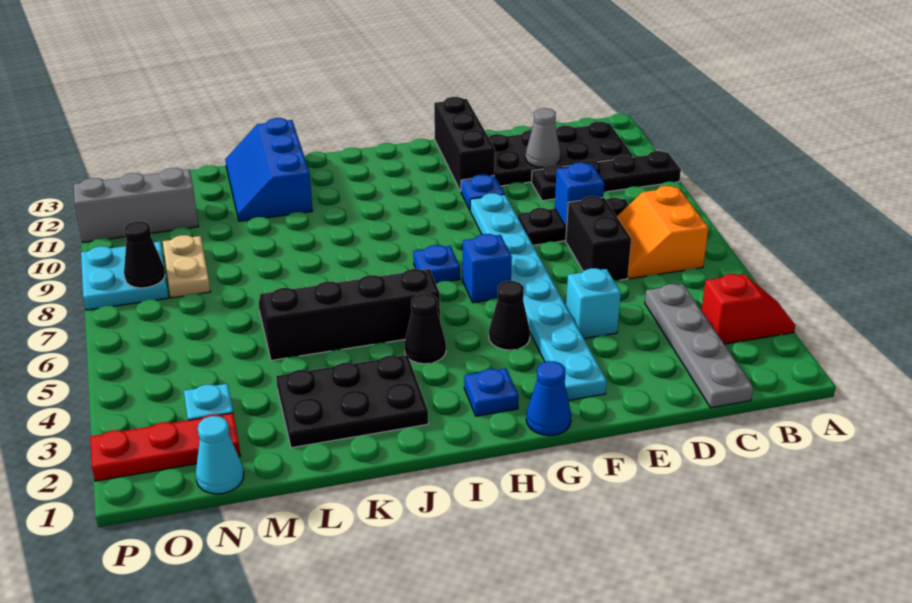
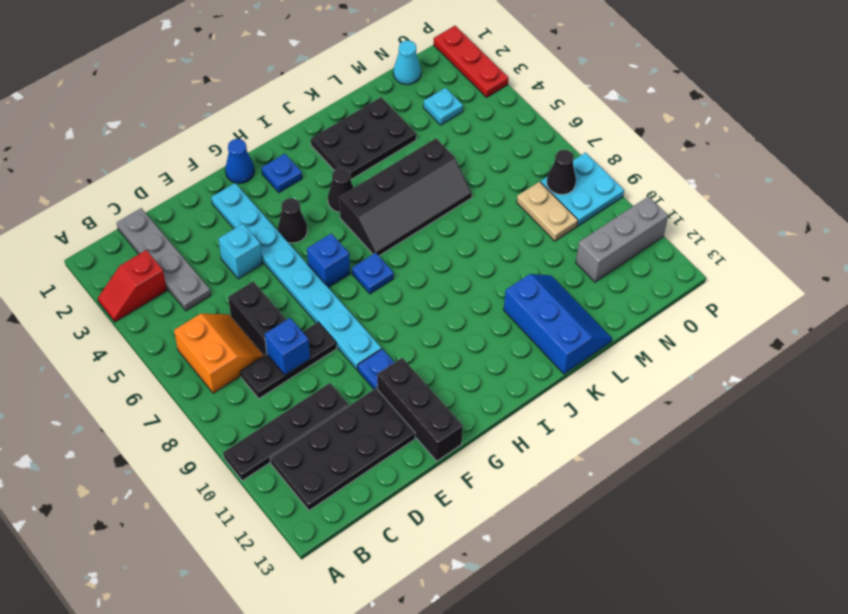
grey cone D11 level 2 -> none
red plate N2:P2 level 1 -> red plate P1:P3 level 1

